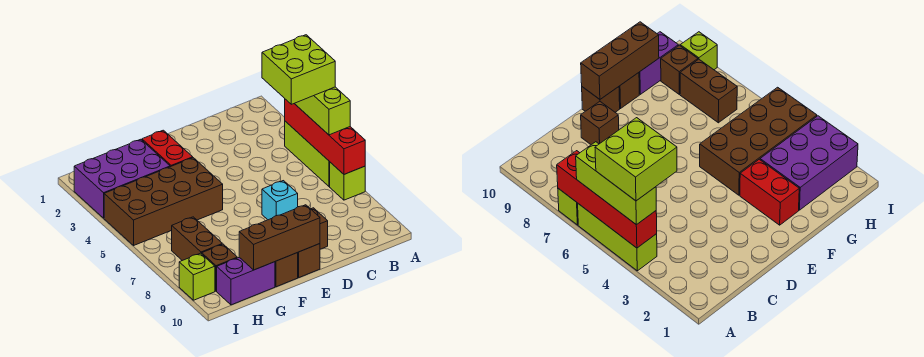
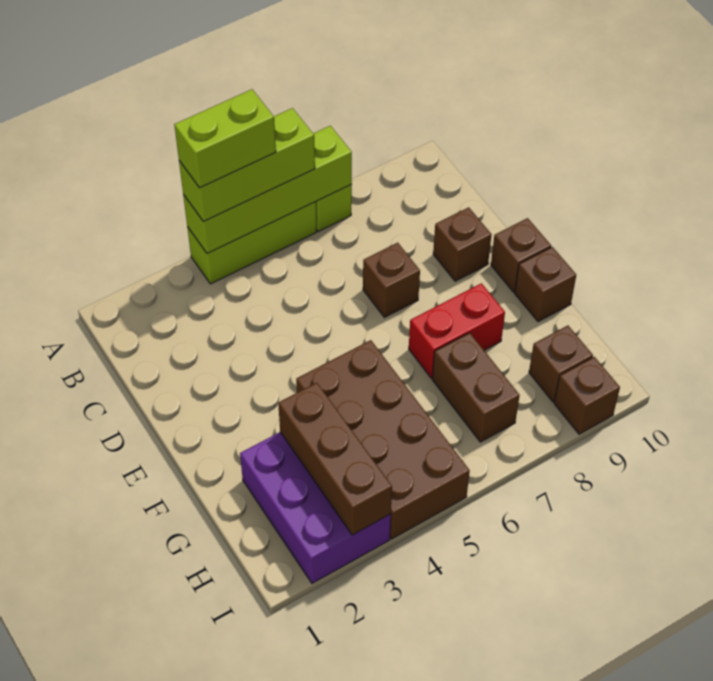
red brick A4:A7 level 2 -> lime brick A4:A7 level 2
lime brick A4:B5 level 4 -> lime brick A4:A5 level 4
cyan brick D7 level 1 -> brown brick D7 level 1
brown brick E10:G10 level 2 -> brown brick G3:I3 level 2
red brick F2:F3 level 1 -> red brick F7:F8 level 1
purple brick G10:H10 level 1 -> none
brown brick H7:H8 level 1 -> brown brick G7:H7 level 1
lime brick I9 level 1 -> brown brick I9 level 1

